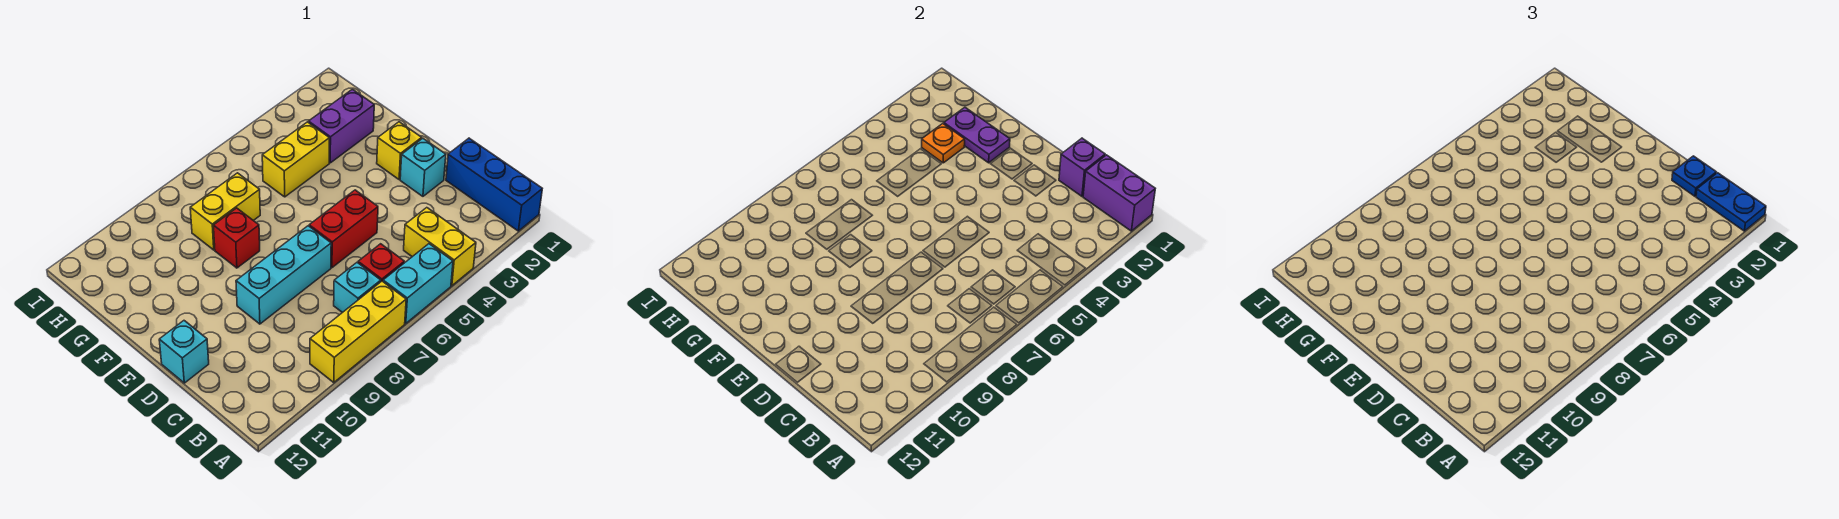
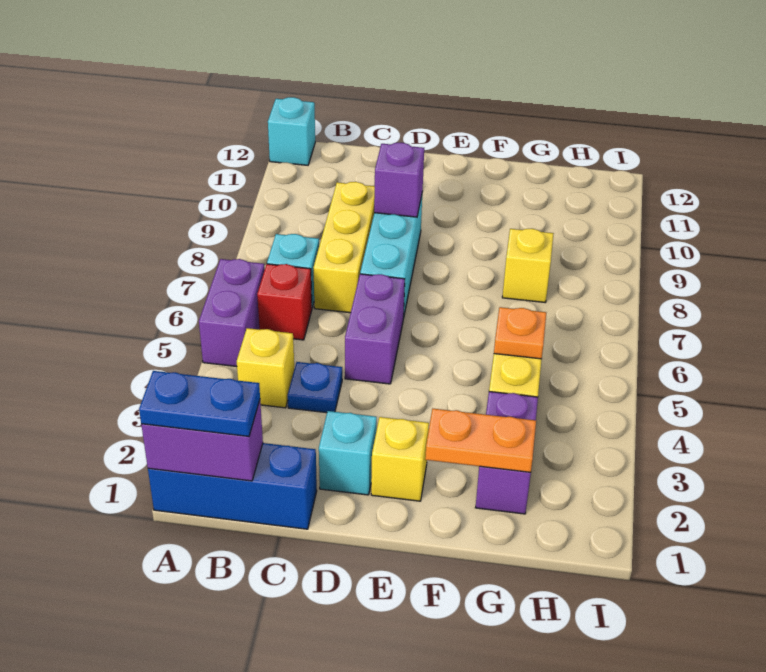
yellow brick A4:B4 level 1 -> yellow brick B4 level 1
cyan brick A5:A6 level 1 -> purple brick A5:A6 level 1
yellow brick A7:A9 level 1 -> yellow brick C7:C9 level 1
purple brick C1 level 2 -> purple brick D9 level 2
blue plate C1 level 3 -> blue plate C4 level 1
red brick D5:D6 level 1 -> purple brick D5:D6 level 1
cyan brick D12 level 1 -> cyan brick A12 level 1
purple plate F2:G2 level 2 -> orange plate F2:G2 level 2
red brick F8 level 1 -> none
orange plate G3 level 2 -> orange plate G5 level 2
yellow brick G7:G8 level 1 -> yellow brick G8 level 1

